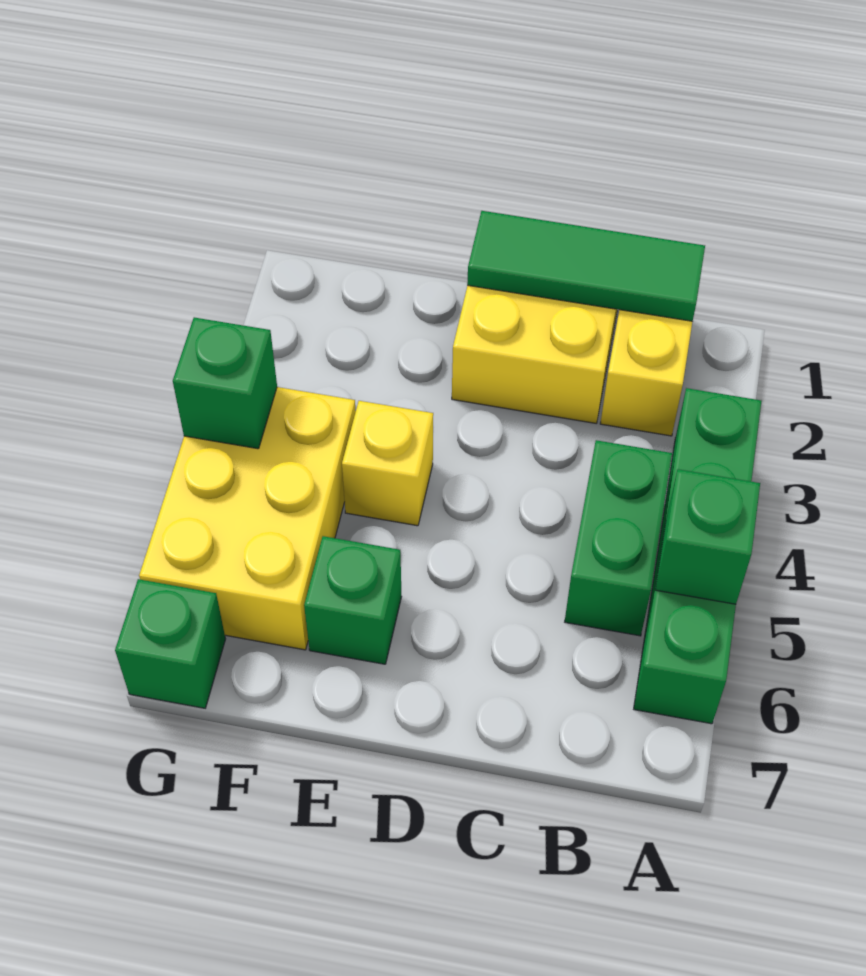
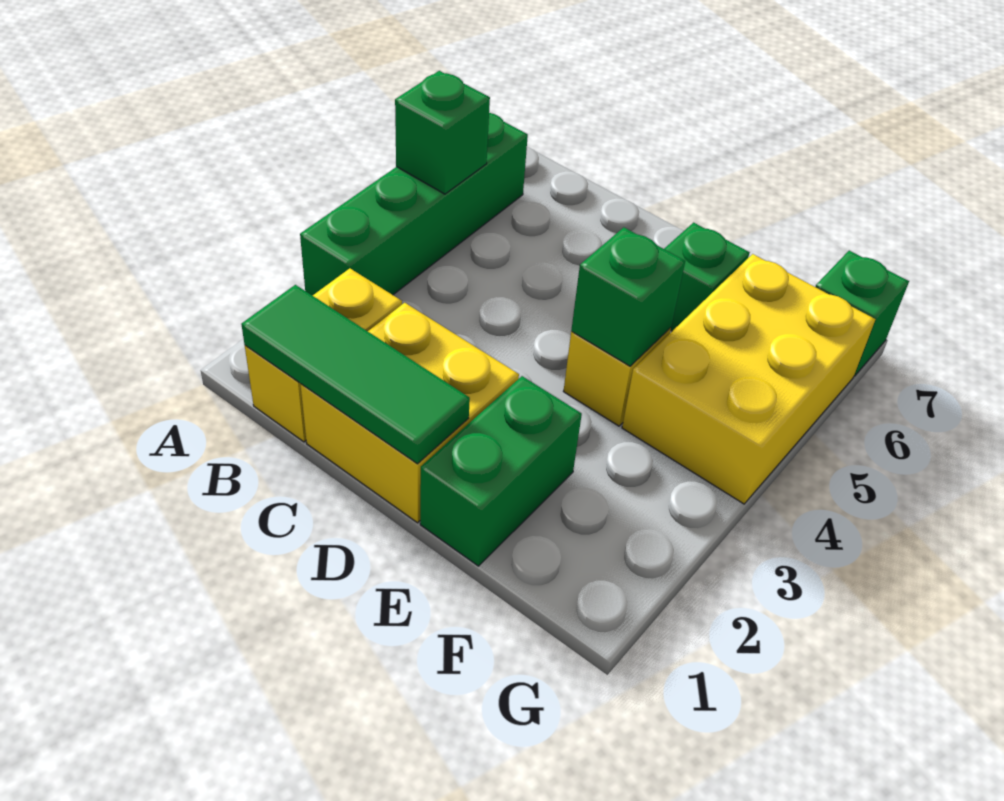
green brick B4:B5 level 1 -> green brick E1:E2 level 1
green brick G4 level 2 -> green brick E4 level 2

